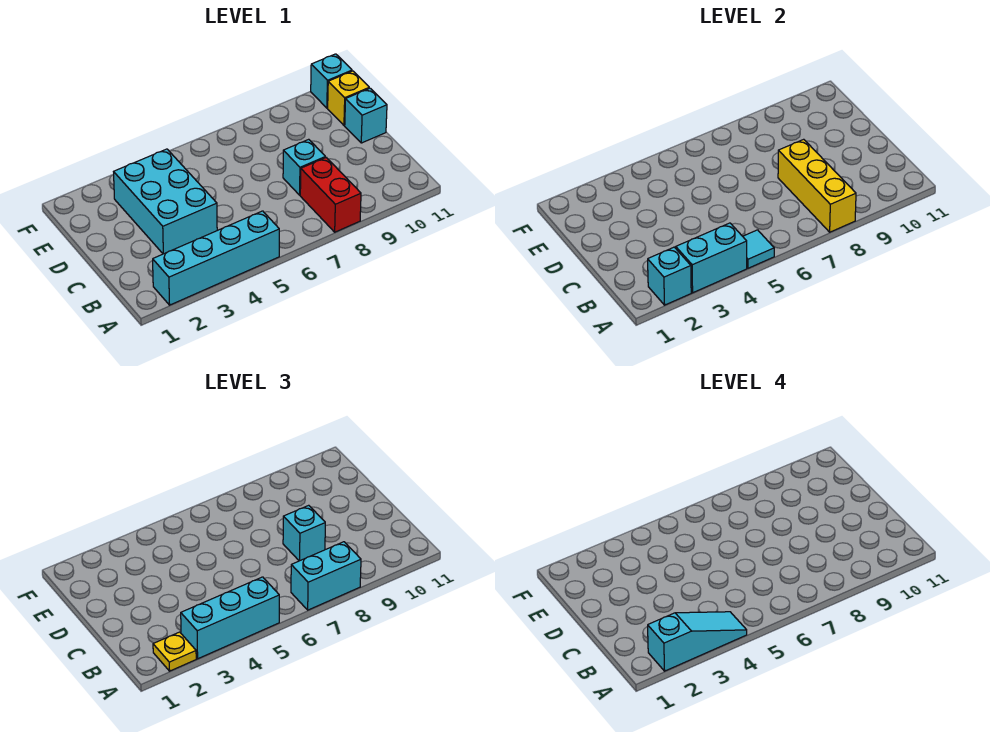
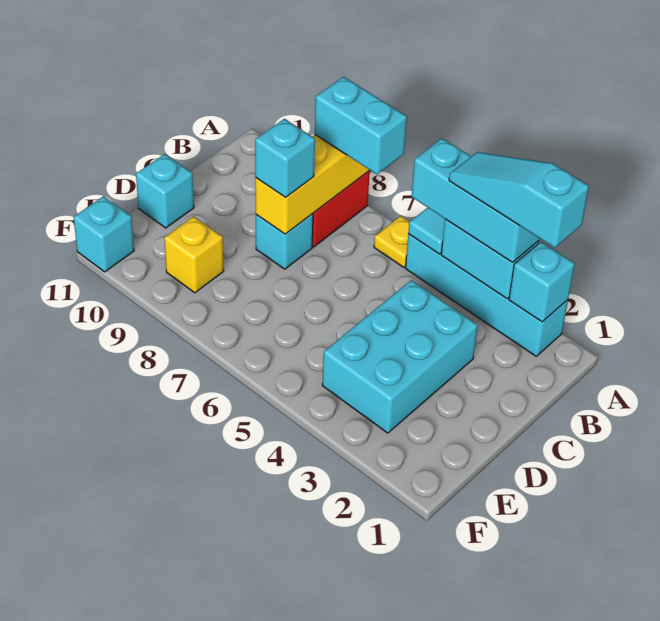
yellow plate A2 level 3 -> yellow plate A6 level 1
yellow brick E11 level 1 -> yellow brick E9 level 1

